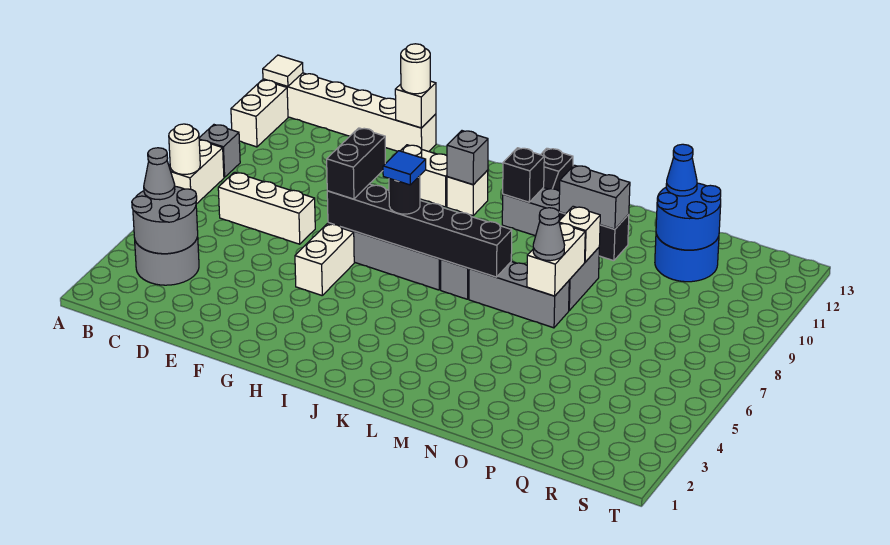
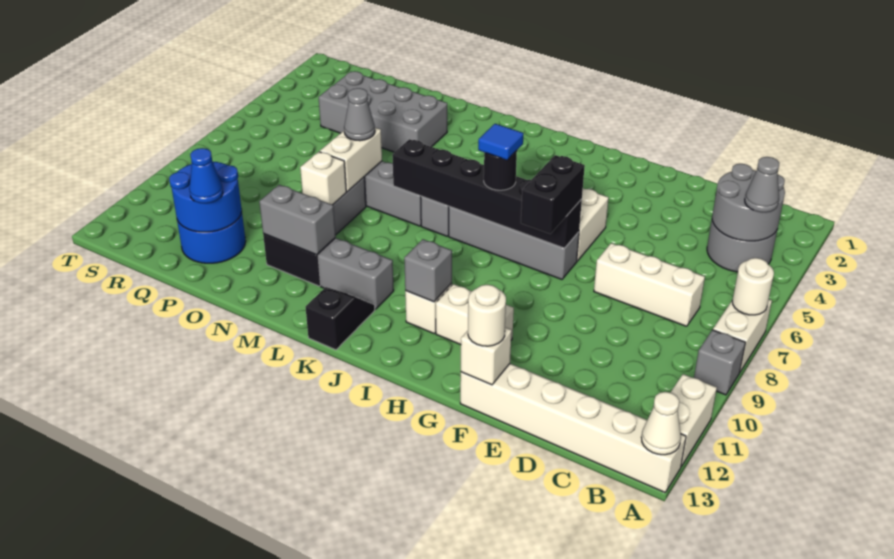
white tile A13 level 2 -> white cone A13 level 2
black brick K11 level 2 -> none
none -> grey brick N3:Q4 level 1

